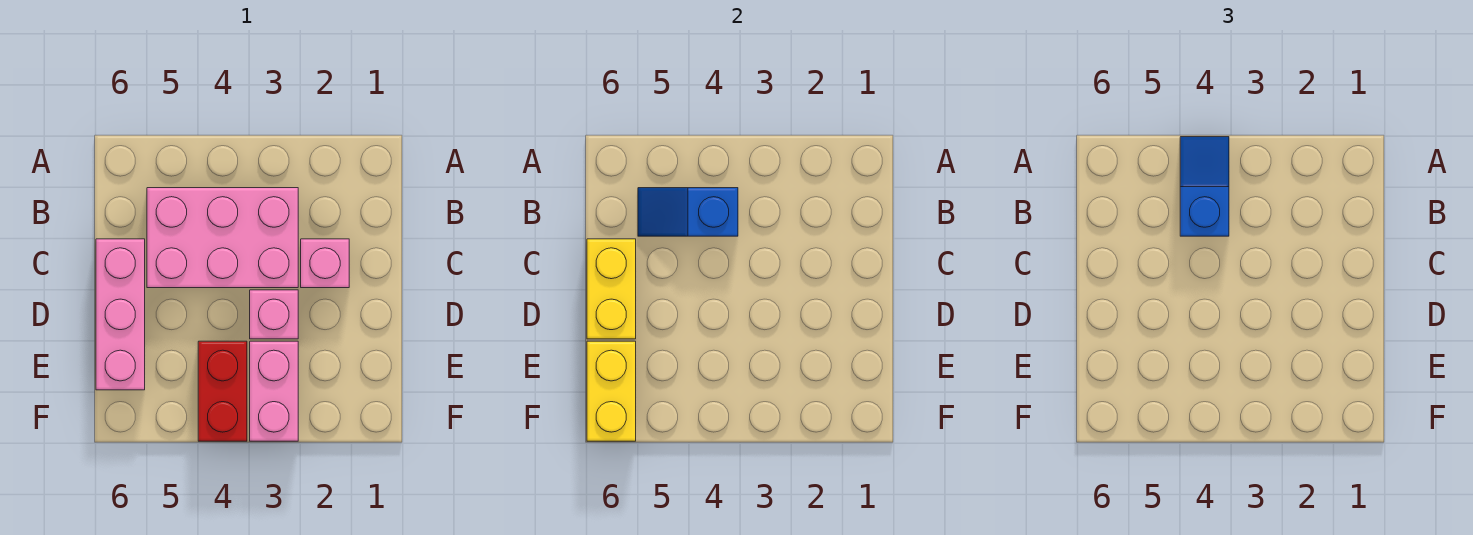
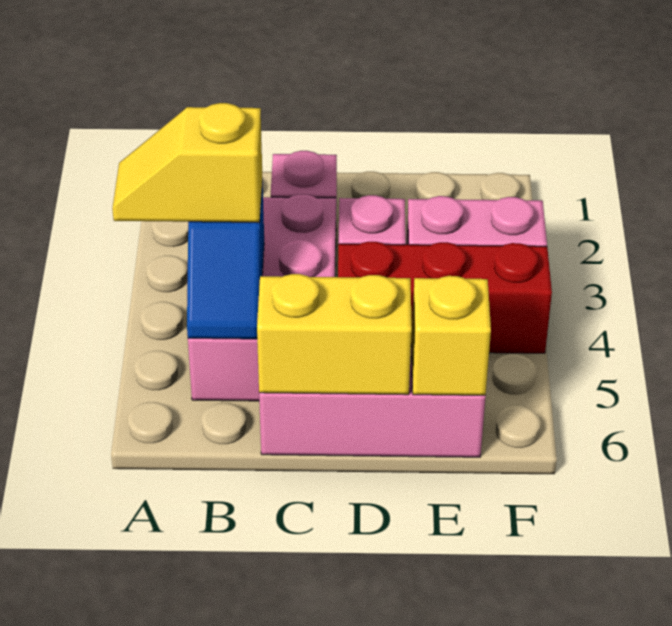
blue slope A4:B4 level 3 top B -> yellow slope A4:B4 level 3 top B
red brick E4:F4 level 1 -> red brick D4:F4 level 1
yellow brick E6:F6 level 2 -> yellow brick E6 level 2

